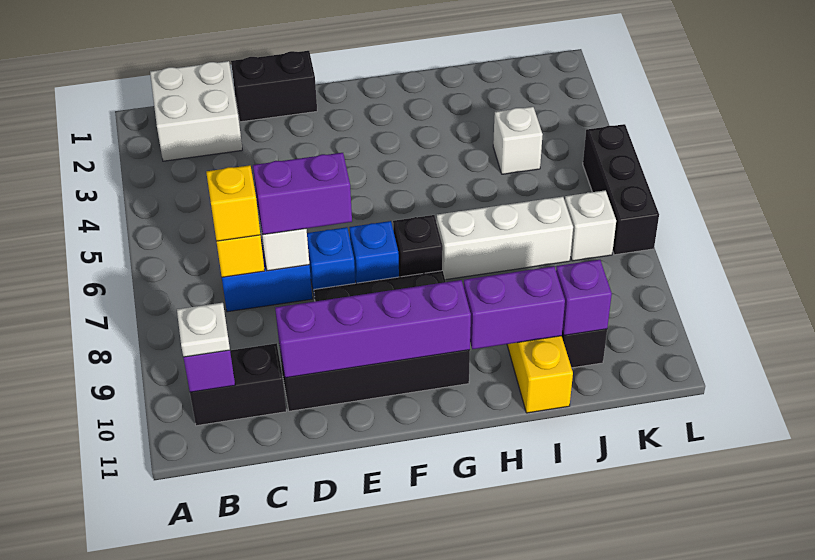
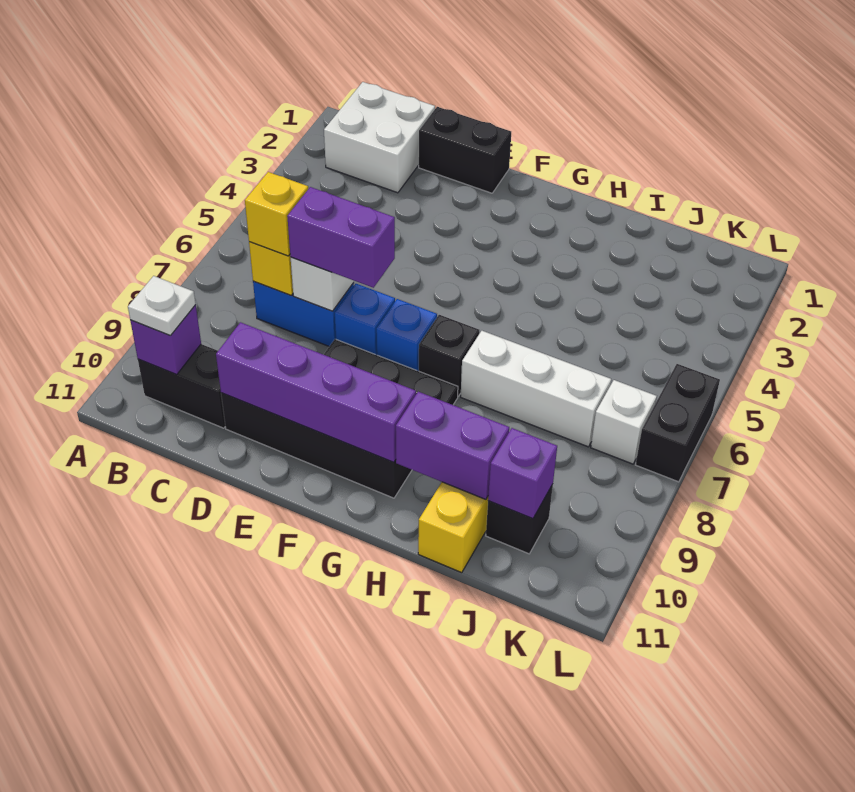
white brick J4 level 1 -> none
black brick L5:L7 level 1 -> black brick L6:L7 level 1

